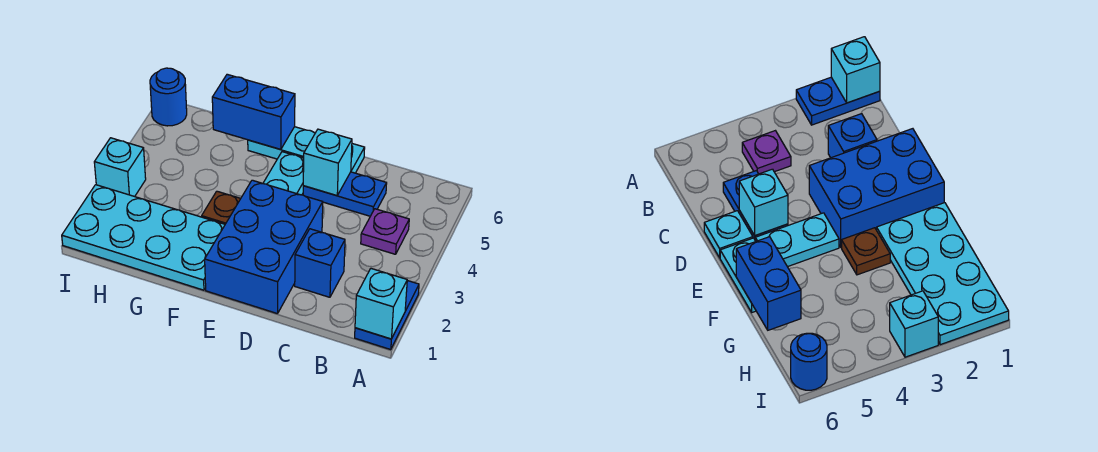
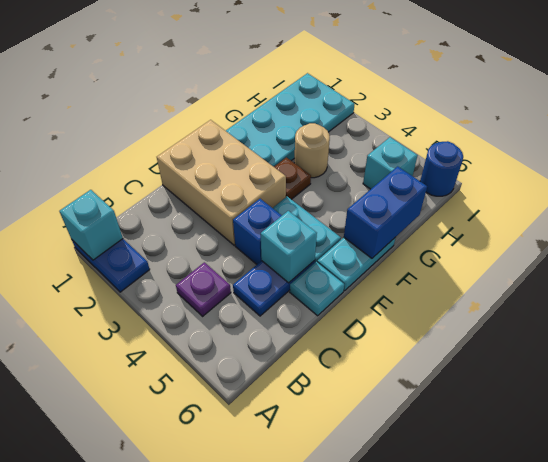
blue brick C2 level 1 -> blue brick D4 level 1
blue brick D1:E3 level 1 -> tan brick D1:E3 level 1
none -> tan round brick G3 level 1
cyan brick I3 level 1 -> cyan brick H5 level 1

